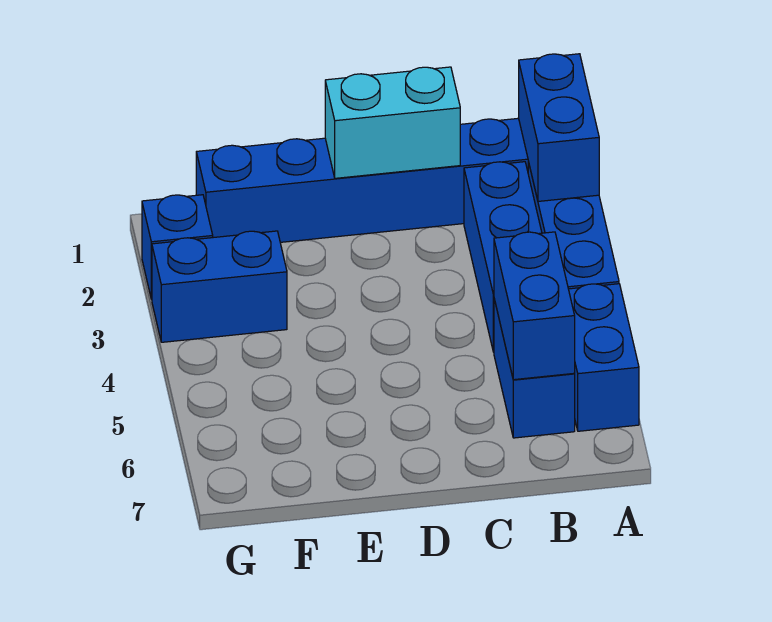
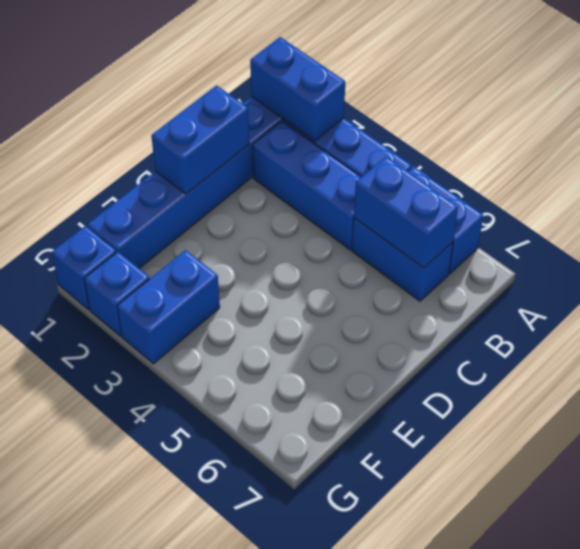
cyan brick C1:D1 level 2 -> blue brick C1:D1 level 2
none -> blue brick G1 level 1

